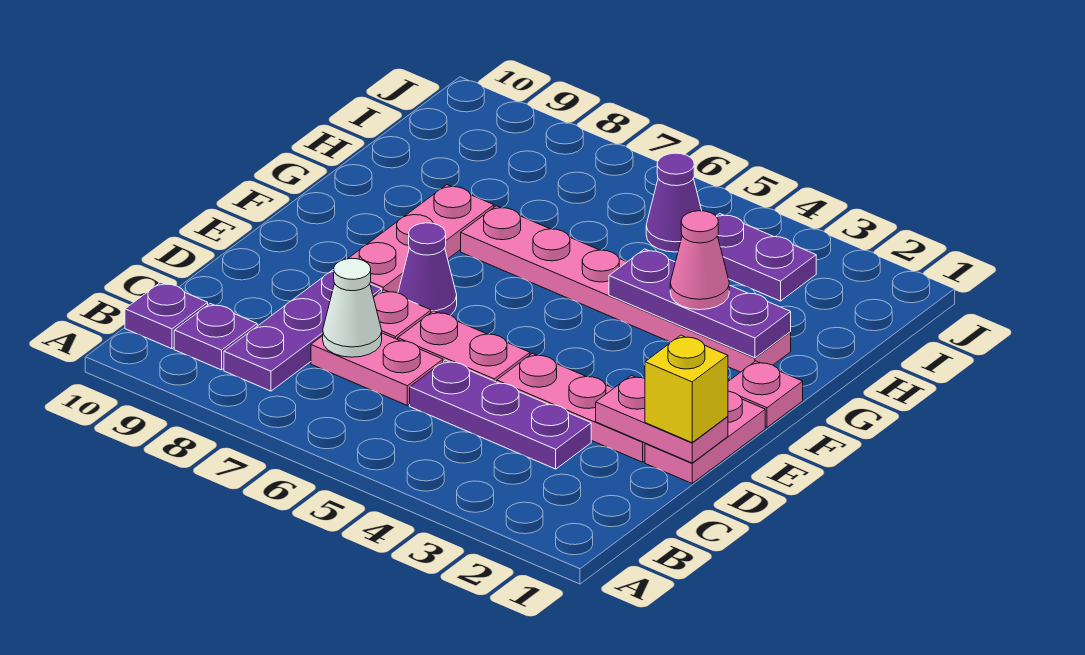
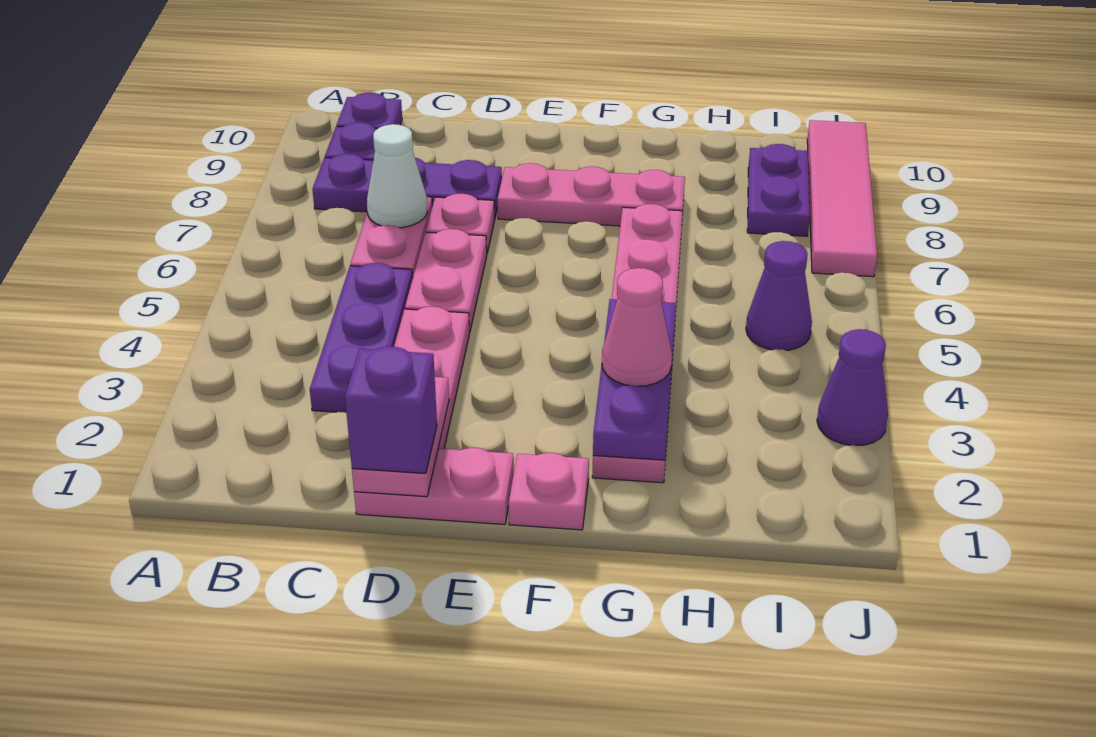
yellow brick D1 level 3 -> purple brick D1 level 3
purple cone E7 level 1 -> purple cone J3 level 1
purple plate I3:I4 level 1 -> purple plate I8:I9 level 1
none -> pink tile J7:J10 level 1

